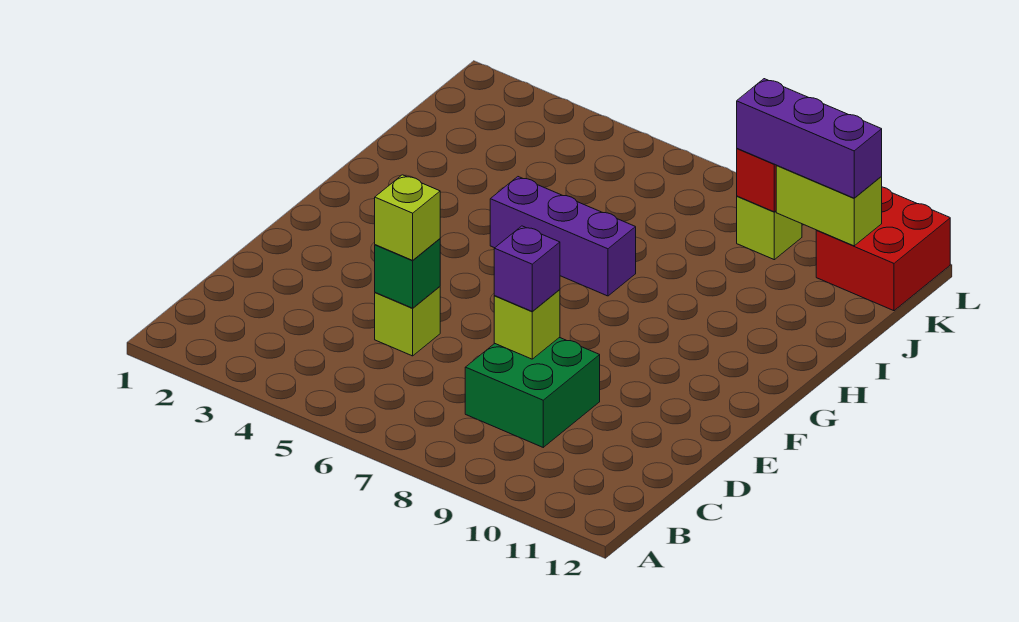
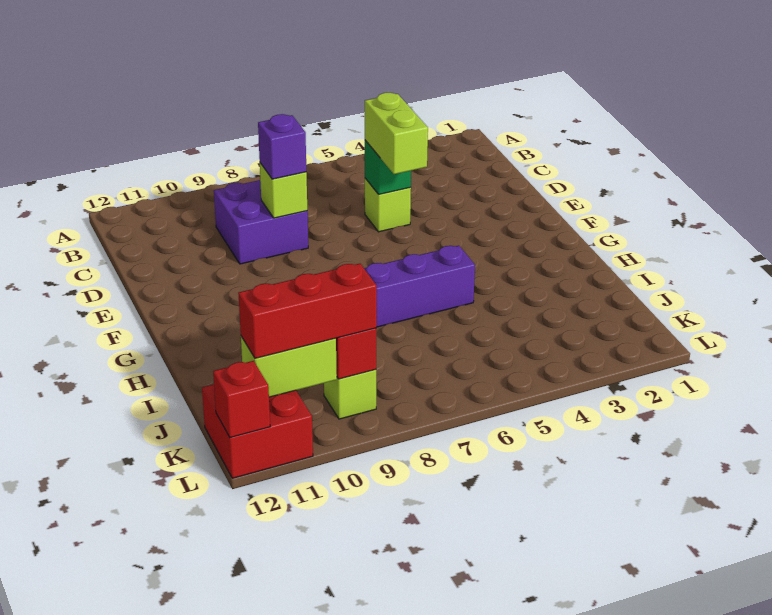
green brick C8:D9 level 1 -> purple brick C8:D9 level 1
lime brick D5 level 3 -> lime brick D5:E5 level 3
purple brick K9:K11 level 3 -> red brick K9:K11 level 3
none -> red brick L12 level 2

